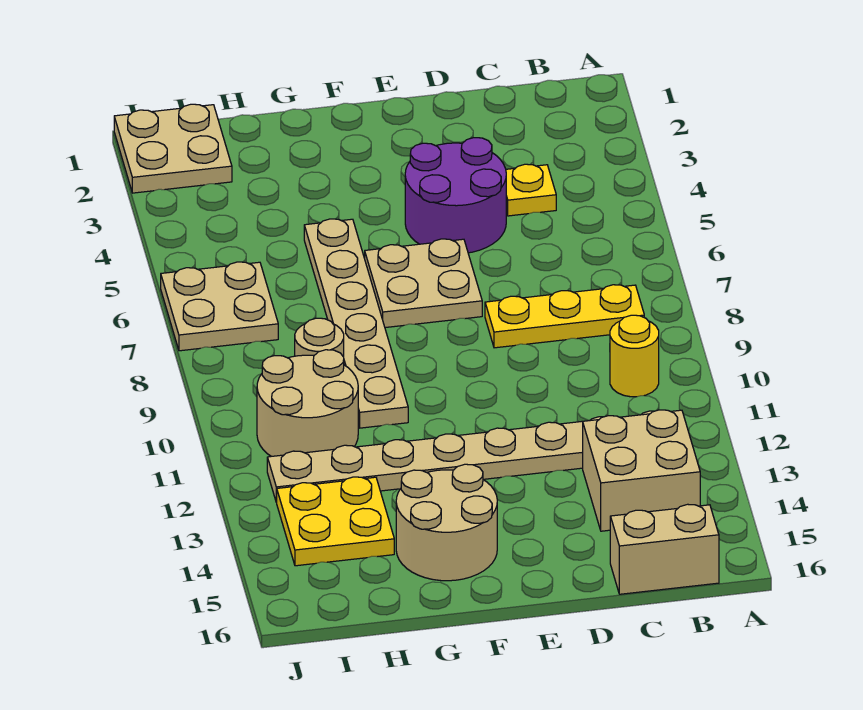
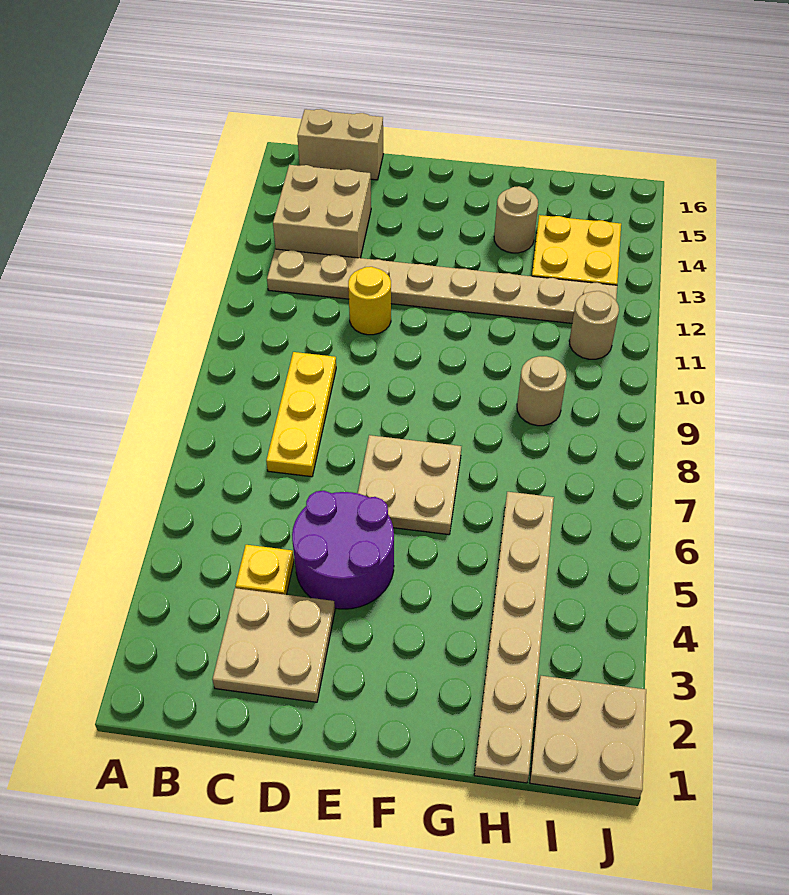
yellow plate B8:D8 level 1 -> yellow plate C7:C9 level 1
yellow round brick B10 level 1 -> yellow round brick D11 level 1
tan round brick F14:G15 level 1 -> tan round brick G14 level 1
tan plate G5:G10 level 1 -> tan plate H1:H6 level 1
tan round brick H10:I11 level 1 -> tan round brick I11 level 1
tan plate I6:J7 level 1 -> tan plate C2:D3 level 1

